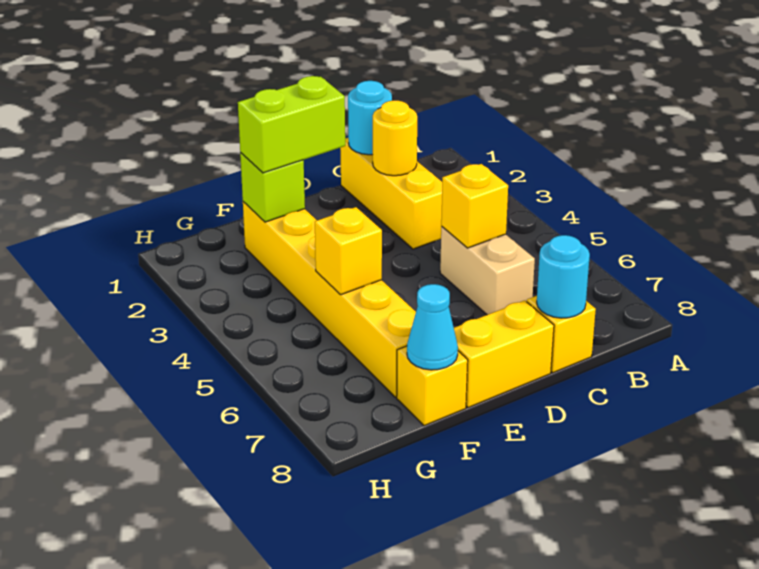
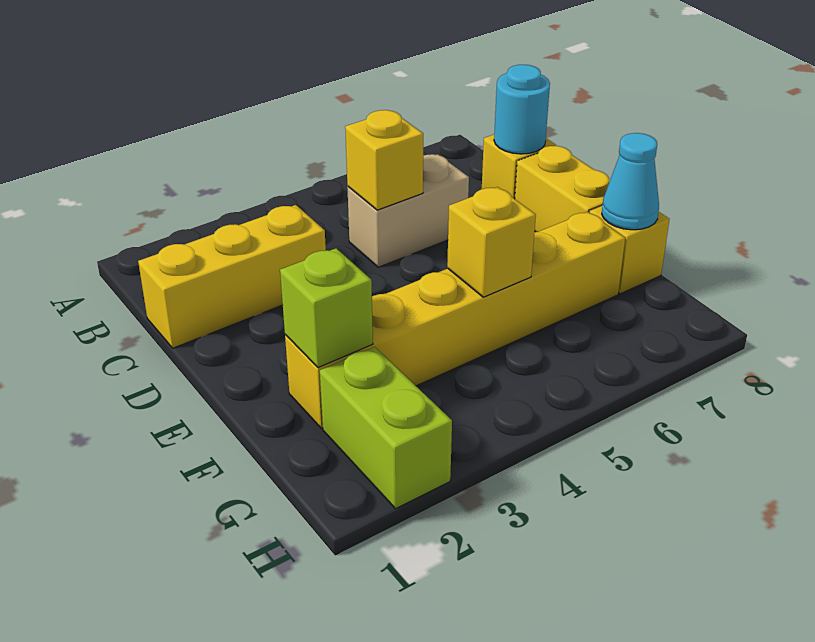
cyan round brick C1 level 2 -> none
yellow round brick C2 level 2 -> none
lime brick E2:F2 level 3 -> lime brick G2:H2 level 1

